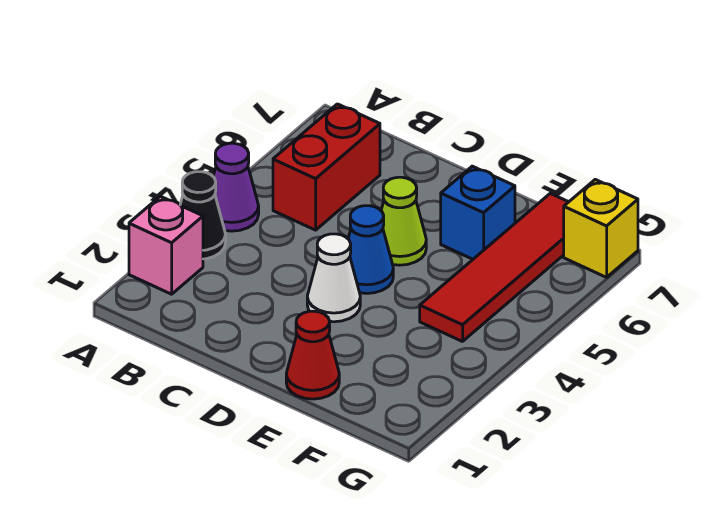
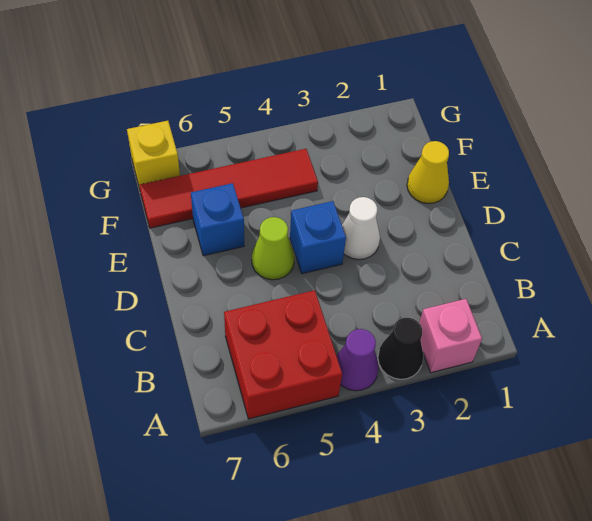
red brick B5:B6 level 1 -> red brick A5:B6 level 1
blue cone D4 level 1 -> blue brick D4 level 1
red cone E1 level 1 -> yellow cone E1 level 1

